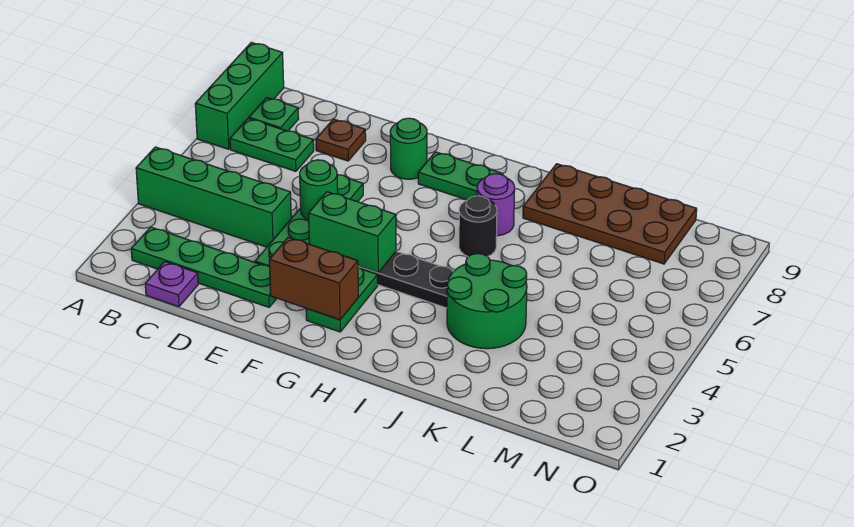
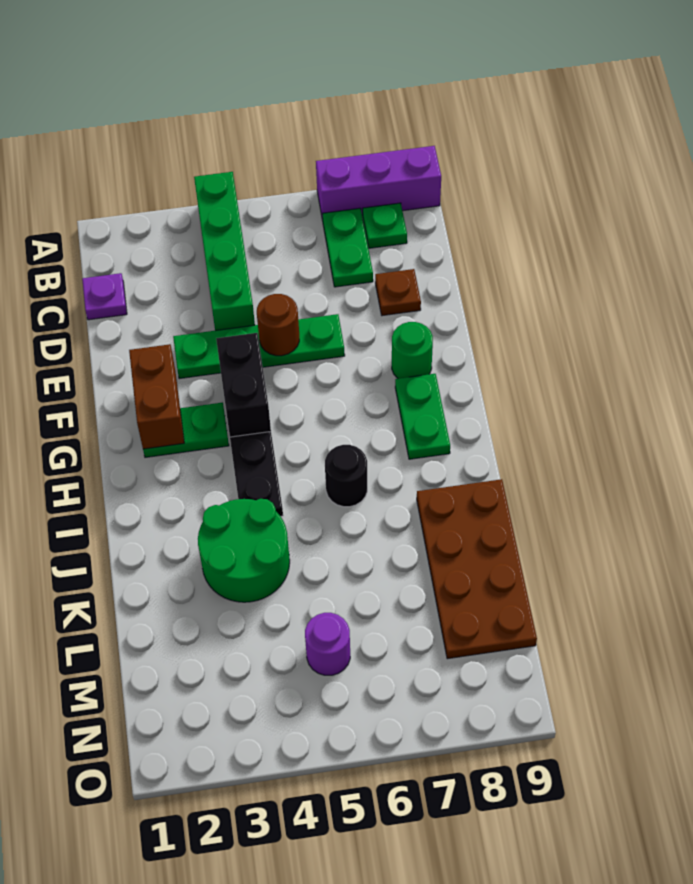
green brick A7:A9 level 1 -> purple brick A7:A9 level 1
green plate B2:E2 level 1 -> none
green round brick E5 level 2 -> brown round brick E5 level 2
green brick F4:G4 level 2 -> black brick F4:G4 level 2
purple round brick I7 level 1 -> purple round brick M5 level 1

